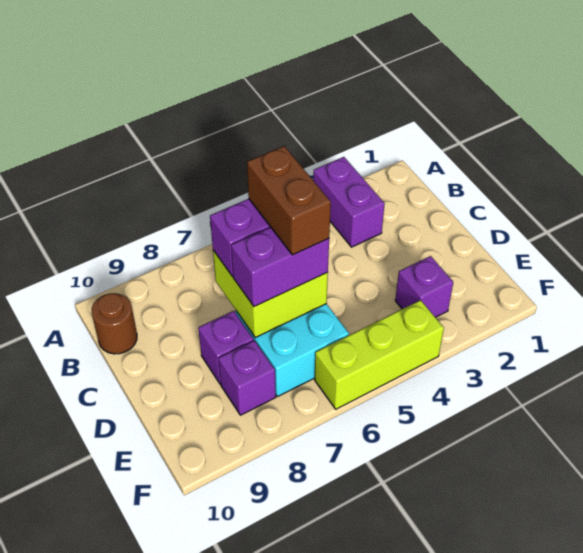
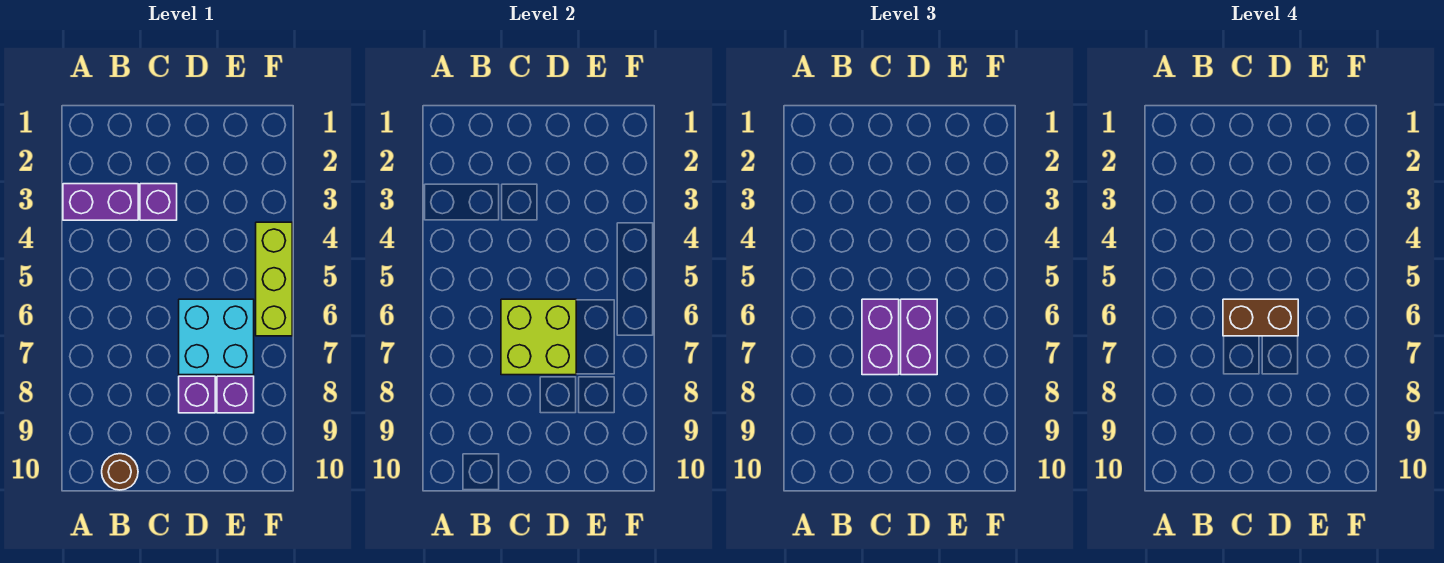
purple brick E3 level 1 -> purple brick C3 level 1

